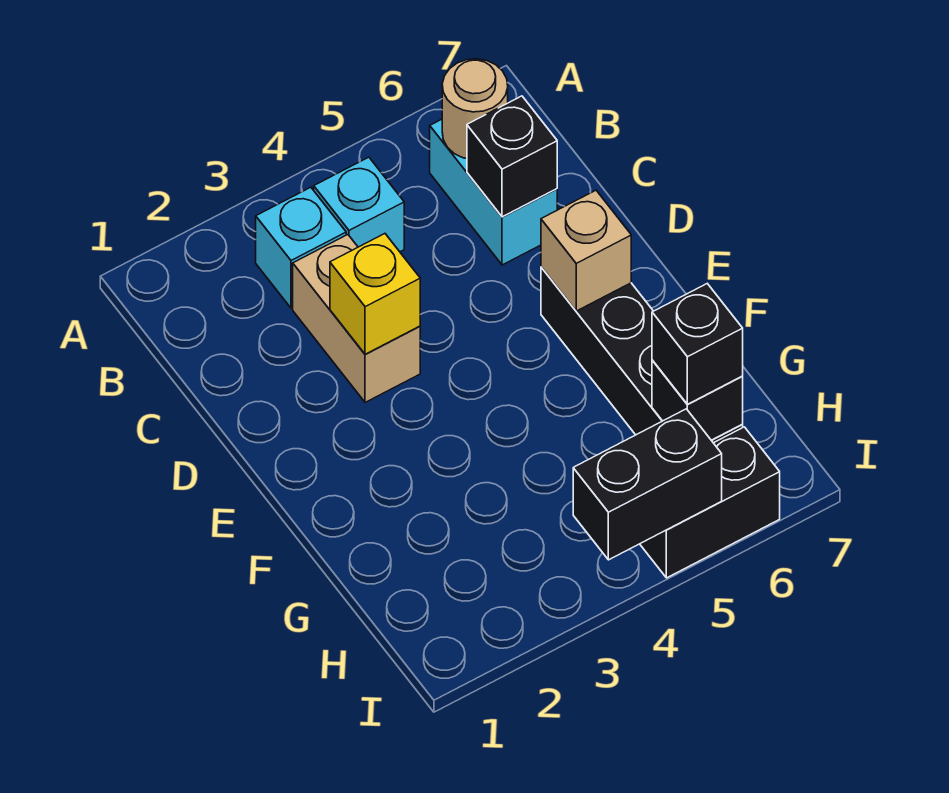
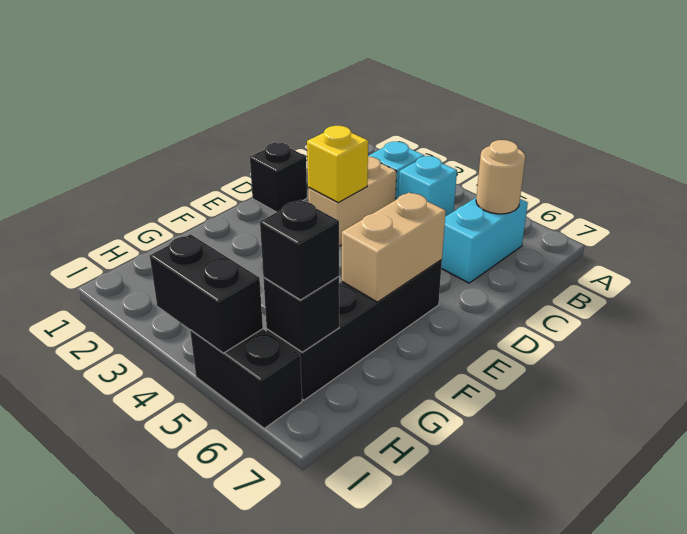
black brick C6 level 2 -> black brick D1 level 1
tan brick E6 level 2 -> tan brick E6:F6 level 2

